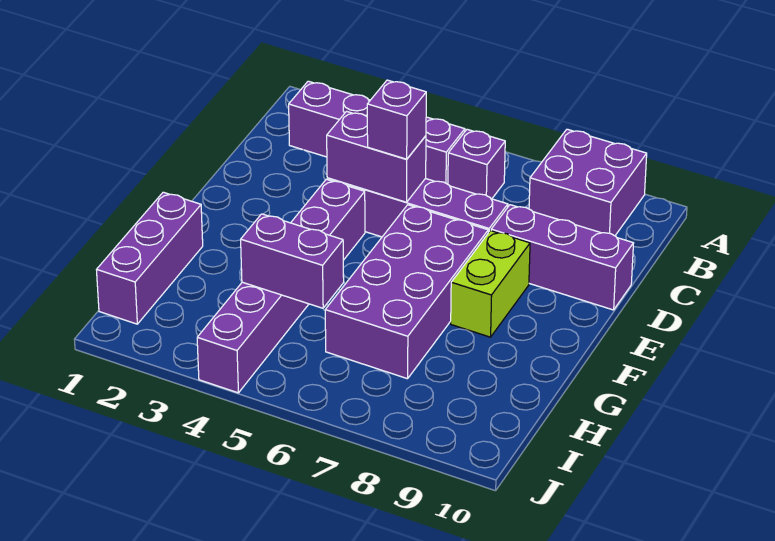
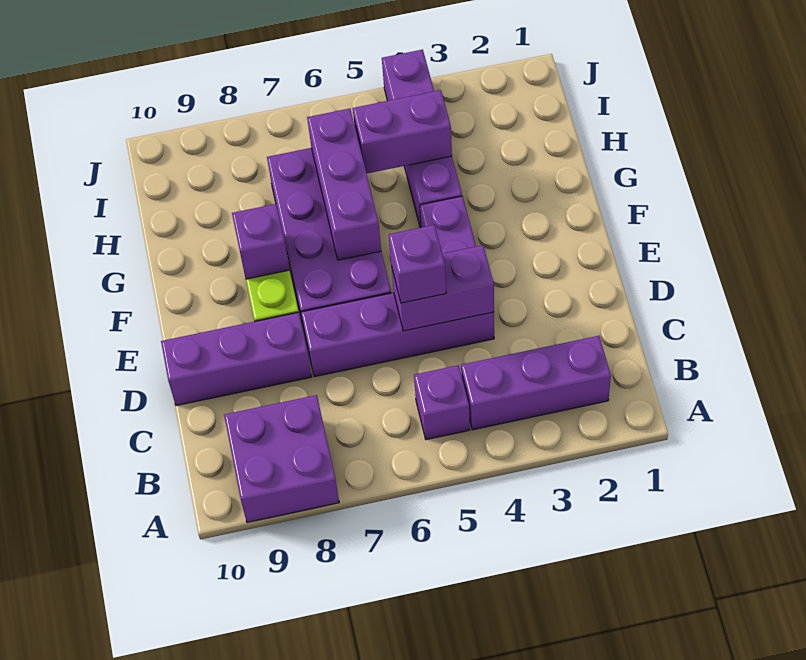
purple brick B6 level 1 -> purple brick F8 level 2
purple brick G1:I1 level 1 -> purple brick F6:H6 level 2

